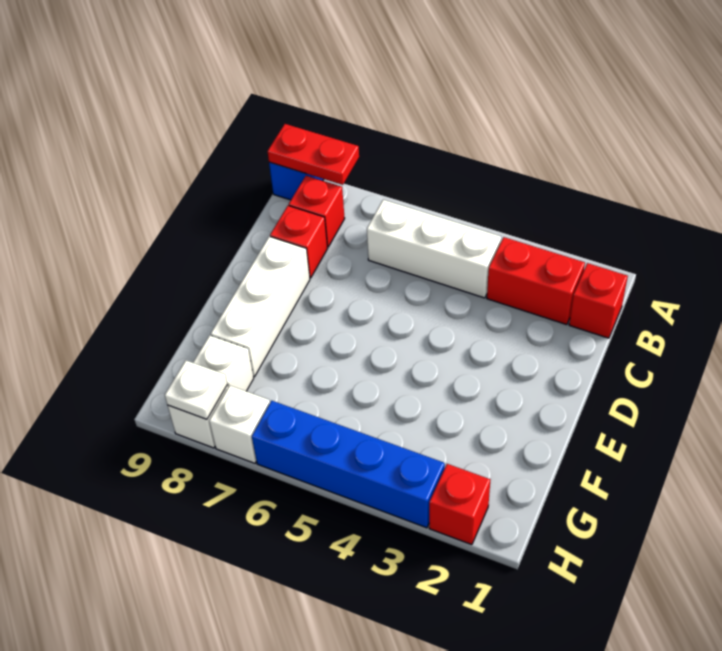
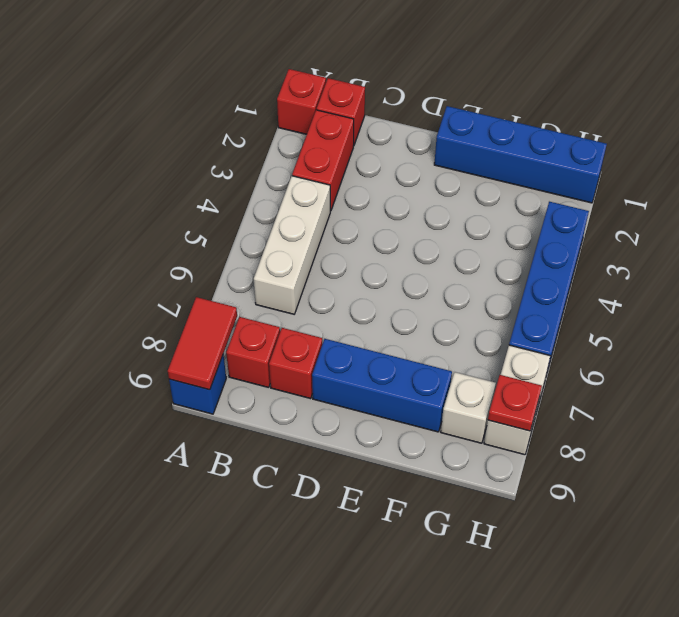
red plate A8:A9 level 2 -> red tile A8:A9 level 2
white brick D8:F8 level 1 -> blue brick D8:F8 level 1
none -> blue brick E1:H1 level 1
red brick H2 level 1 -> red brick A1 level 1
white plate H8 level 2 -> red plate H8 level 2

